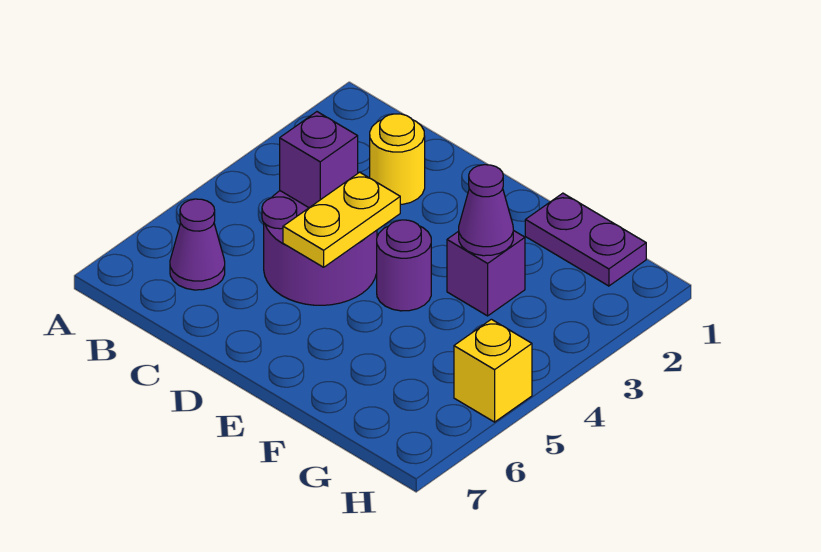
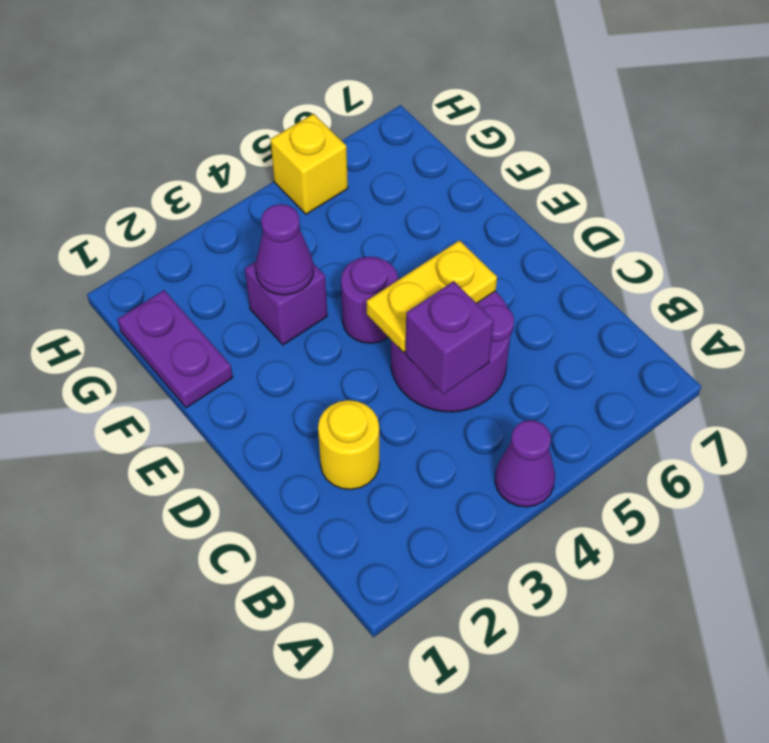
purple cone B6 level 1 -> purple cone A4 level 1

